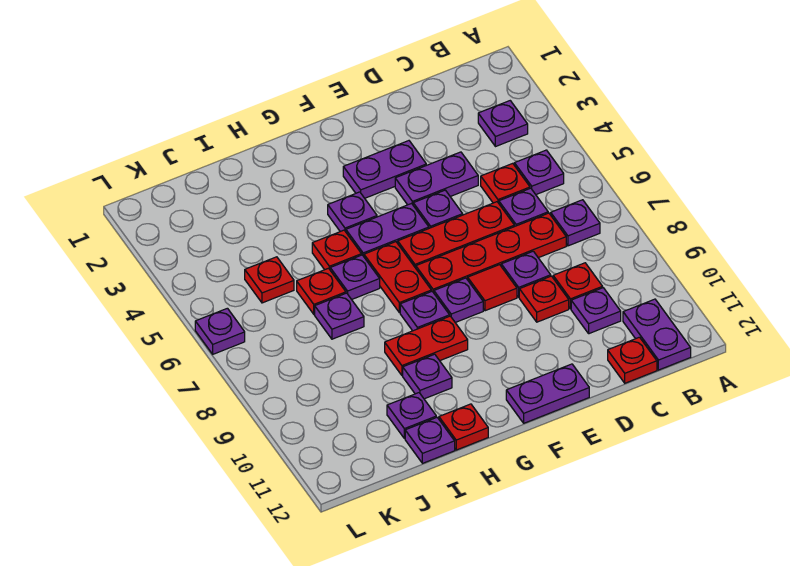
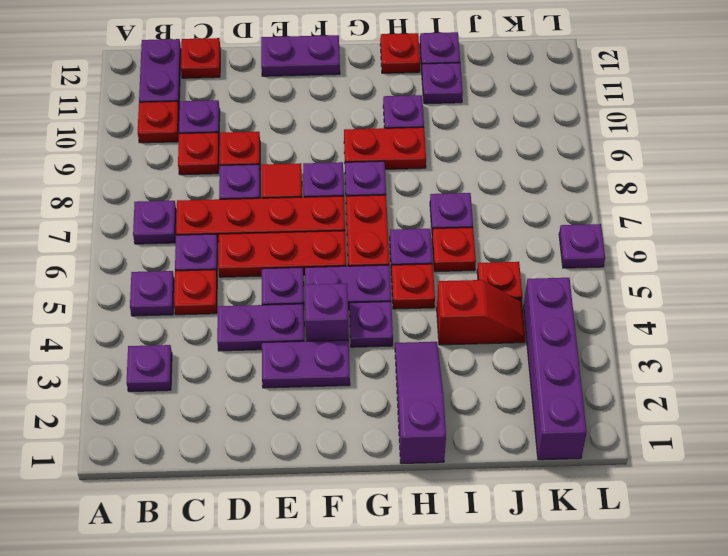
none -> red plate B10 level 1
none -> purple brick F4 level 1
none -> purple slope H1:H3 level 1 top 1
none -> red slope I4:J4 level 1 top I
none -> purple brick K1:K4 level 1

